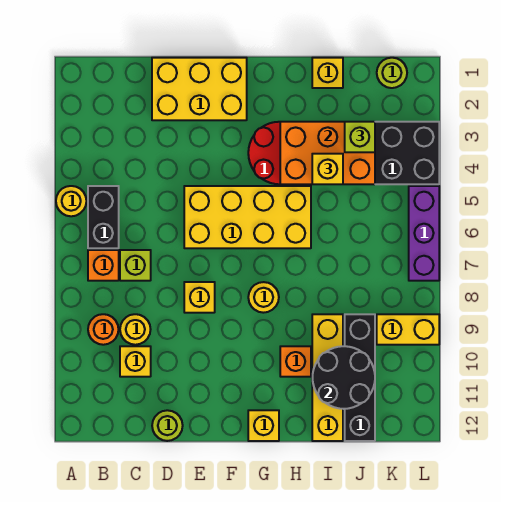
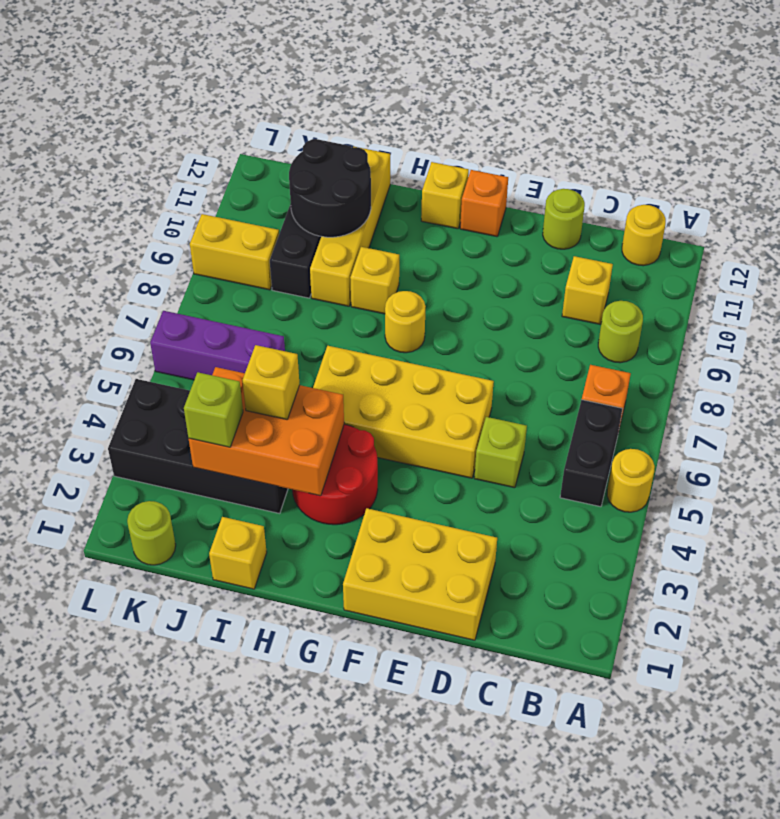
orange round brick B9 level 1 -> lime round brick B9 level 1
lime brick C7 level 1 -> lime brick D5 level 1
yellow round brick C9 level 1 -> yellow round brick B12 level 1
yellow brick E8 level 1 -> yellow brick H9 level 1
orange brick H10 level 1 -> orange brick F12 level 1
purple brick L5:L7 level 1 -> purple brick J6:L6 level 1

